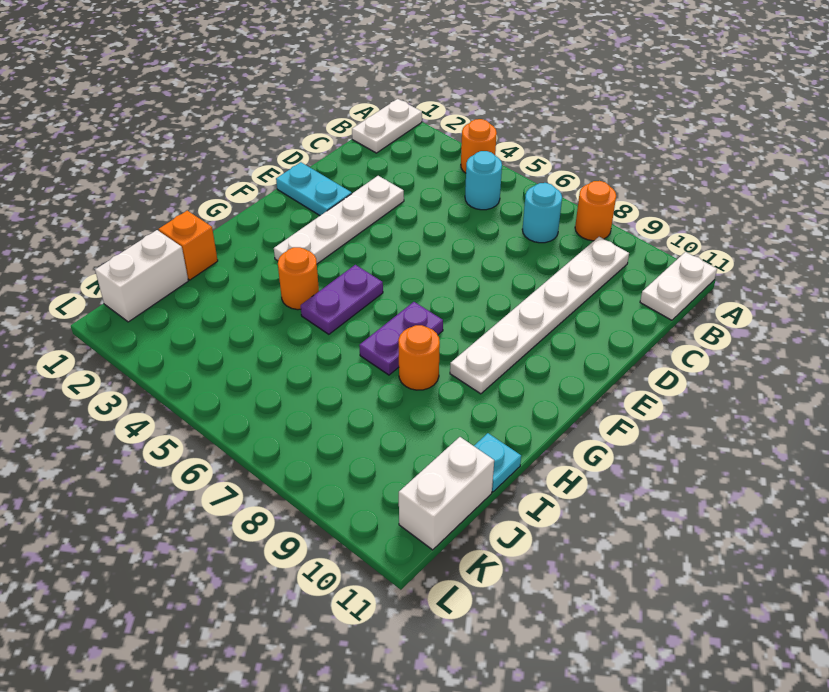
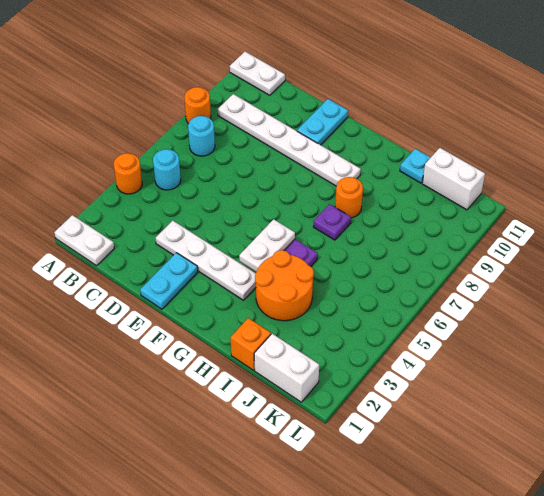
none -> cyan plate E10:E11 level 1
none -> white plate G4:G5 level 2
purple plate G7:H7 level 1 -> purple plate H7 level 1
orange round brick H4 level 1 -> orange round brick H3:I4 level 1

